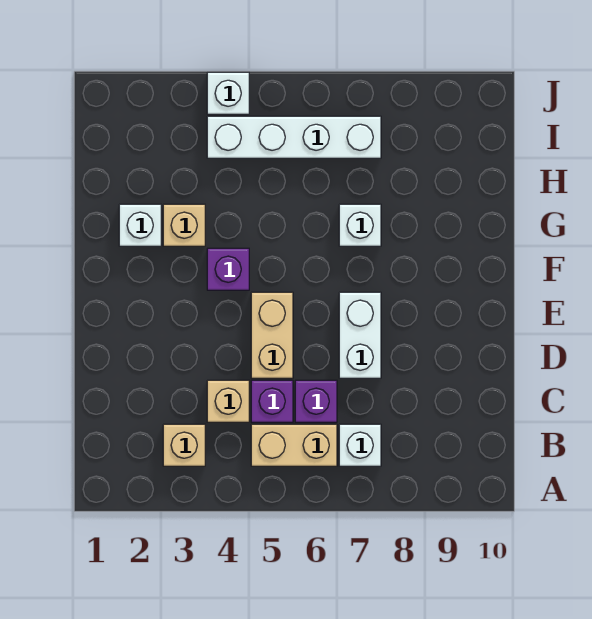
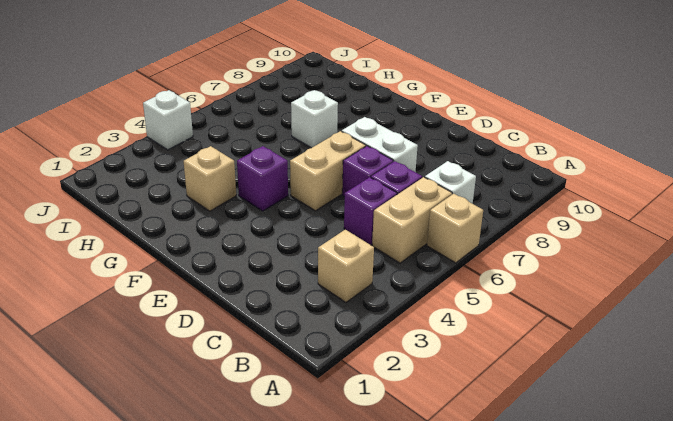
tan brick C4 level 1 -> tan brick A6 level 1
tan brick D5:E5 level 1 -> tan brick E5:E6 level 1
none -> purple brick D6 level 1
white brick G2 level 1 -> none
white brick I4:I7 level 1 -> none

